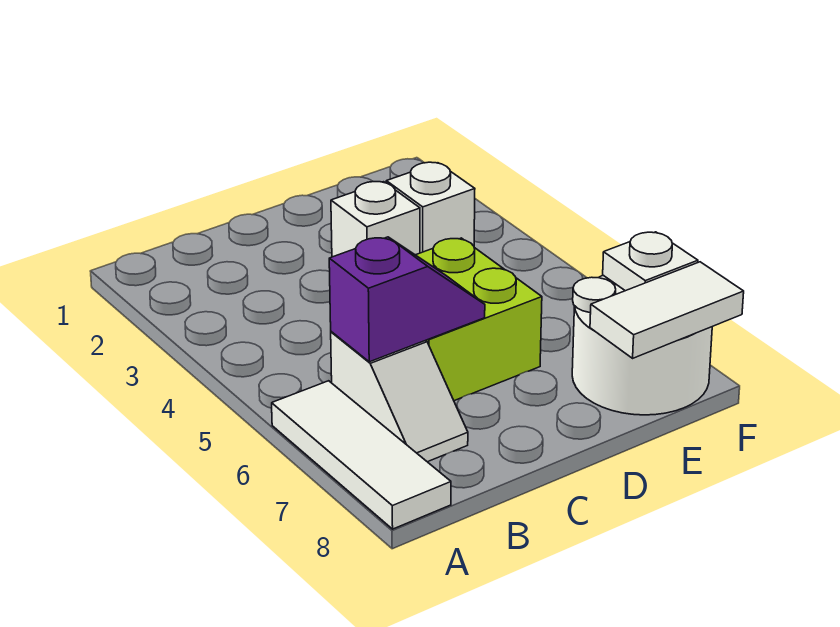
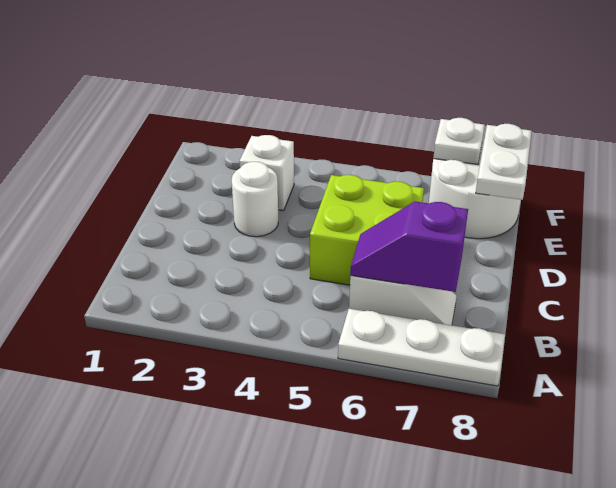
white tile A6:A8 level 1 -> white plate A6:A8 level 1
purple slope B6:C6 level 2 top B -> purple slope B6:B7 level 2 top 7
white brick D3 level 1 -> white round brick D3 level 1
white tile E8:F8 level 2 -> white plate E8:F8 level 2

